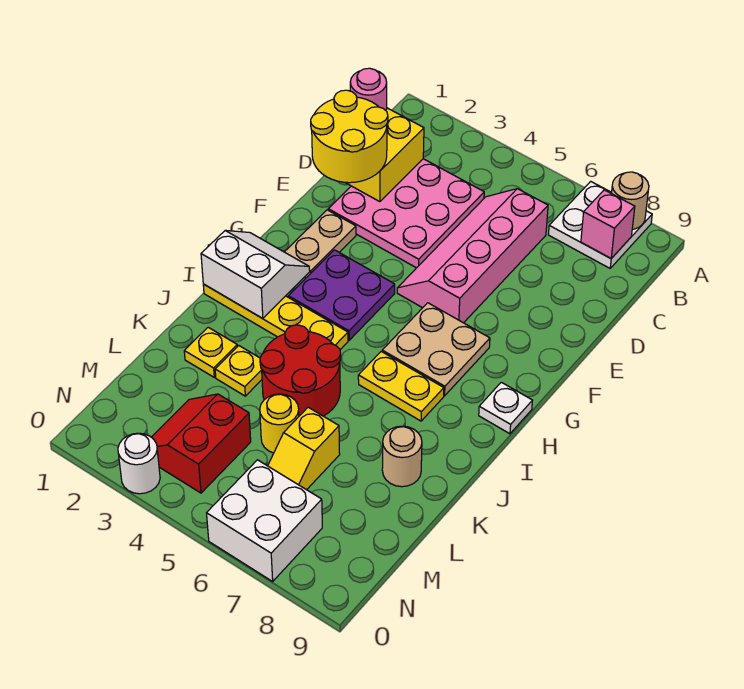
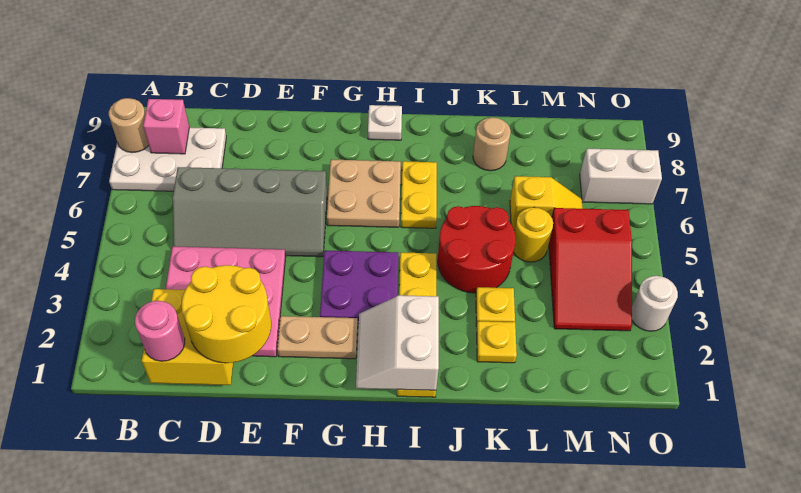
white plate A7:B8 level 1 -> white plate A7:C8 level 1
pink slope C5:F6 level 1 top 6 -> grey slope C5:F6 level 1 top 6
red slope M3:N4 level 1 top 4 -> red slope M3:N5 level 1 top 5
white brick N6:O7 level 1 -> white brick N7:O7 level 1

